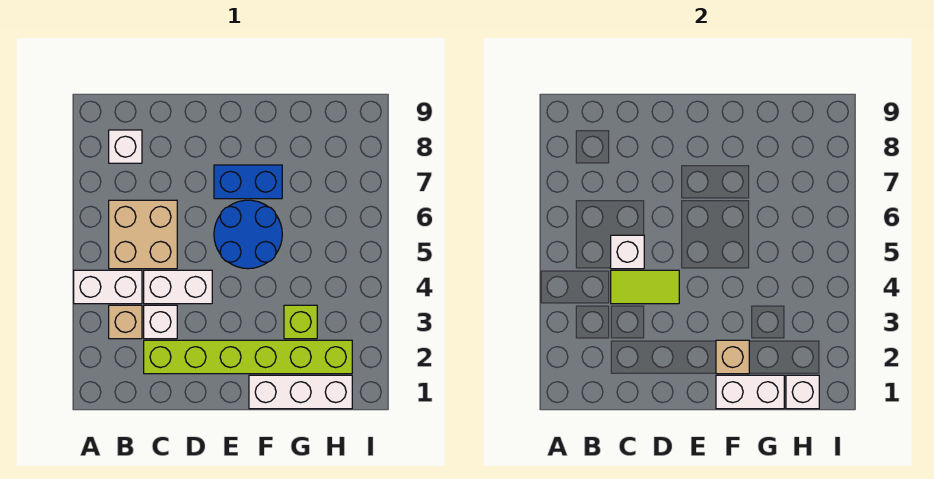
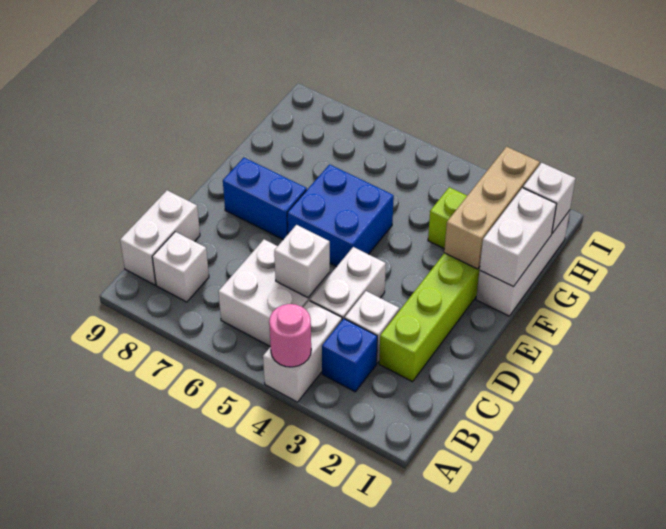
none -> pink round brick A4 level 2
tan brick B3 level 1 -> blue brick B3 level 1
tan brick B5:C6 level 1 -> white brick B5:C6 level 1
none -> white brick B9:C9 level 1
lime tile C4:D4 level 2 -> none
blue round brick E5:F6 level 1 -> blue brick E5:F6 level 1
blue brick E7:F7 level 1 -> blue brick E7:E8 level 1
tan brick F2 level 2 -> tan brick F2:H2 level 2

